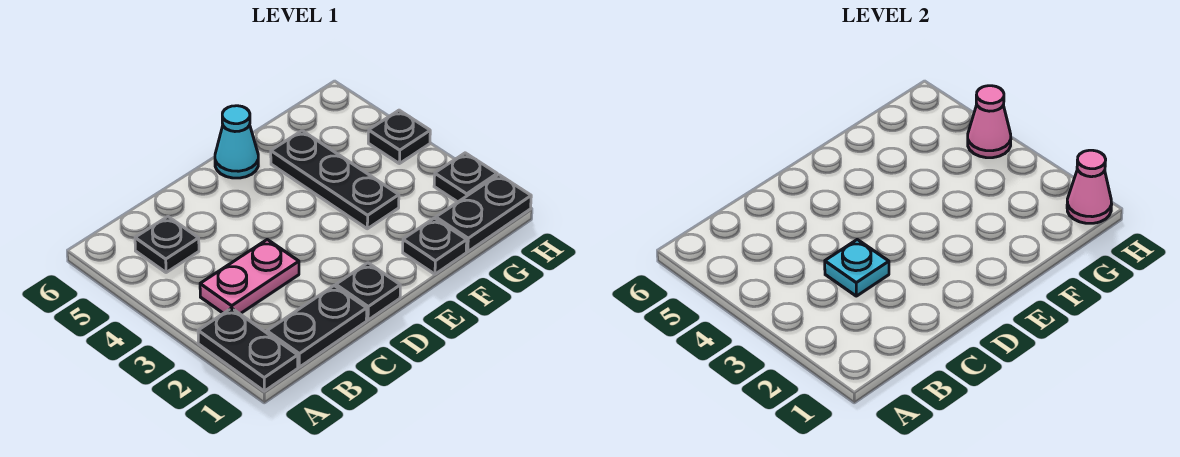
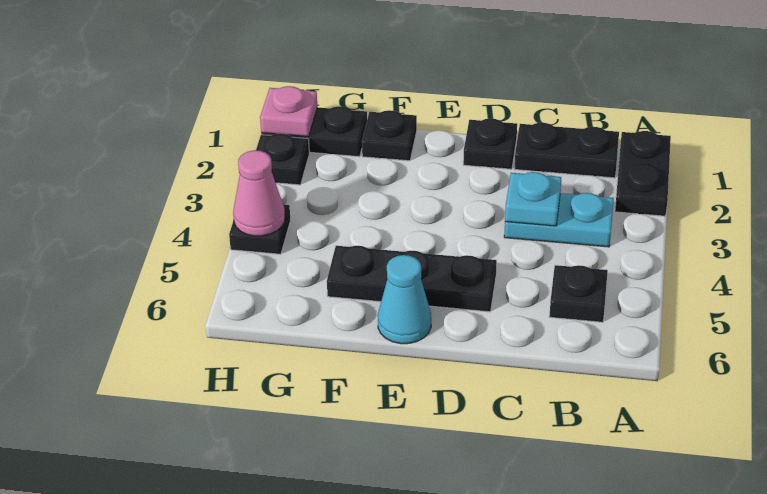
pink plate B3:C3 level 1 -> cyan plate B3:C3 level 1
black plate F3:F5 level 1 -> black plate D5:F5 level 1
pink cone H1 level 2 -> pink plate H1 level 2

